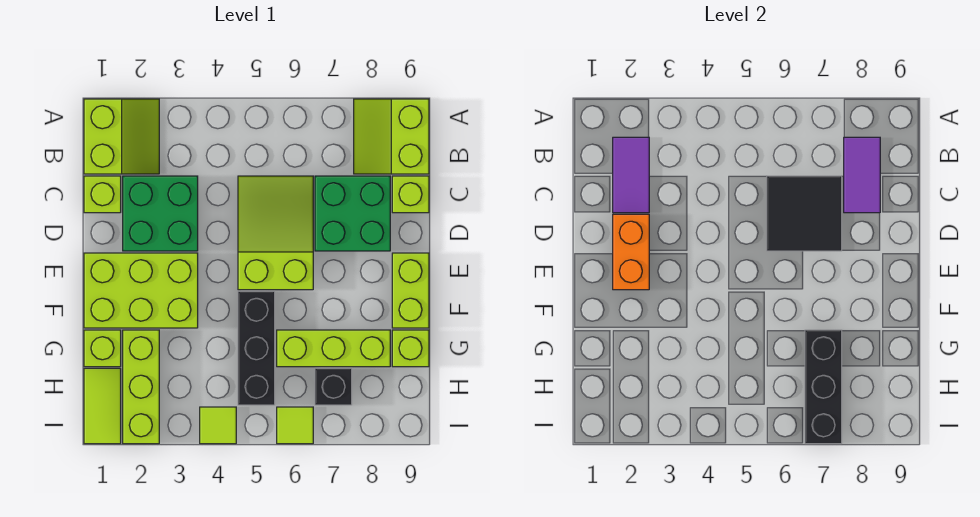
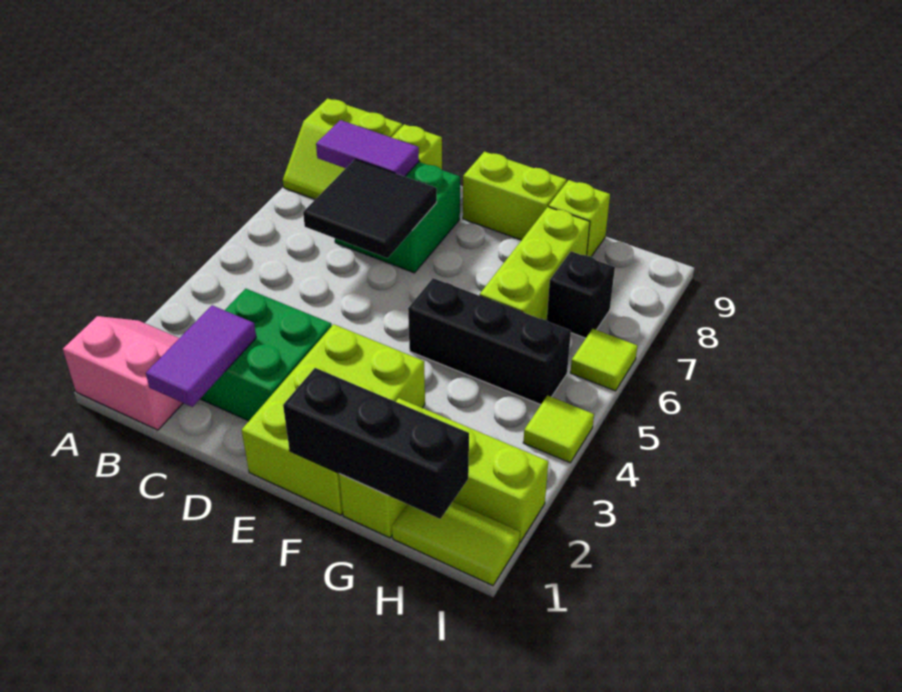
lime slope A1:B2 level 1 top 1 -> pink slope A1:B2 level 1 top 1
purple tile B2:C2 level 2 -> purple tile C1:C2 level 2
lime brick C1 level 1 -> none
lime slope C5:E6 level 1 top E -> none
orange brick D2:E2 level 2 -> none
black brick G7:I7 level 2 -> black brick F1:H1 level 2

